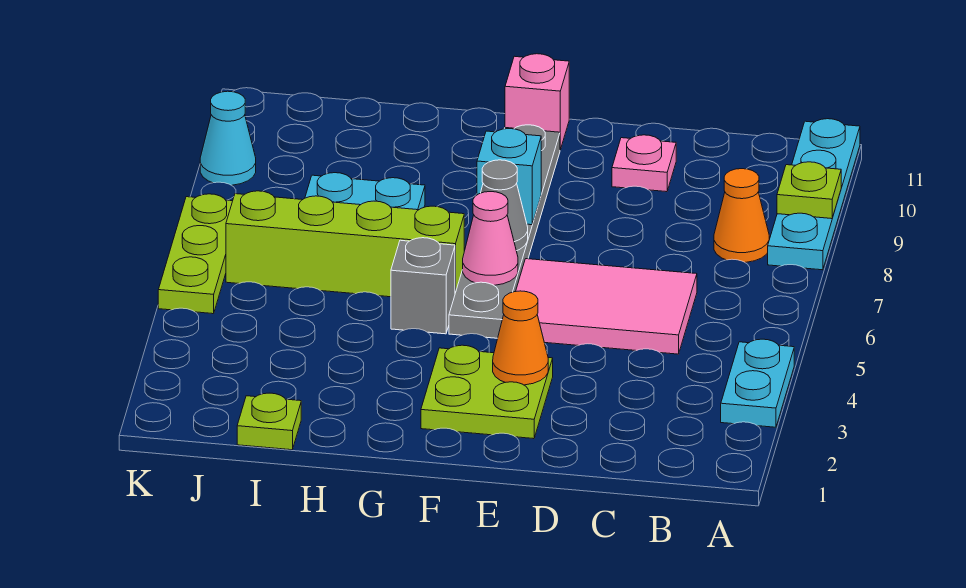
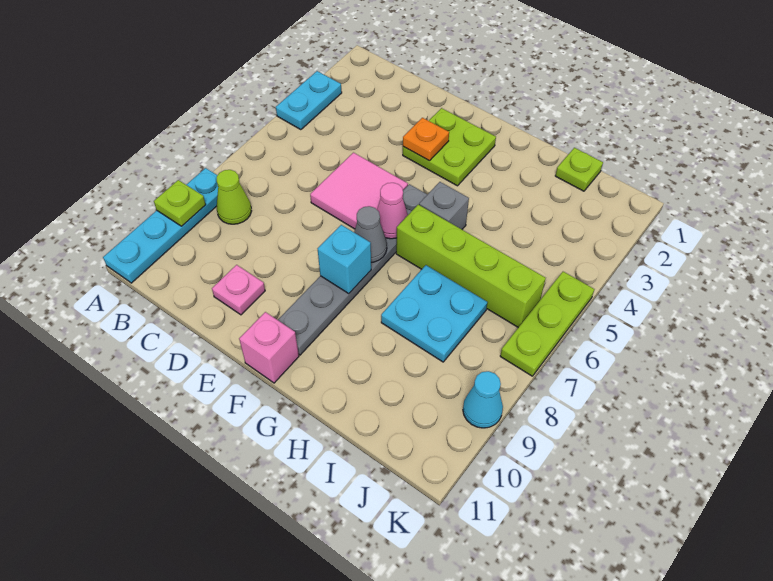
orange cone B8 level 1 -> lime cone B8 level 1
pink tile C5:E6 level 1 -> pink tile D5:E6 level 1
orange cone E3 level 2 -> orange plate E3 level 2

